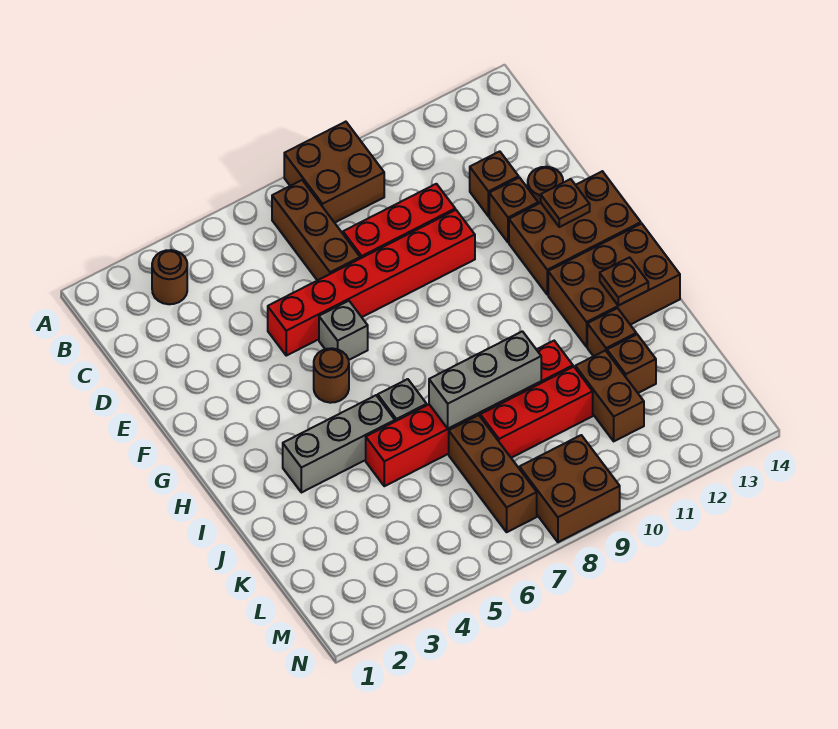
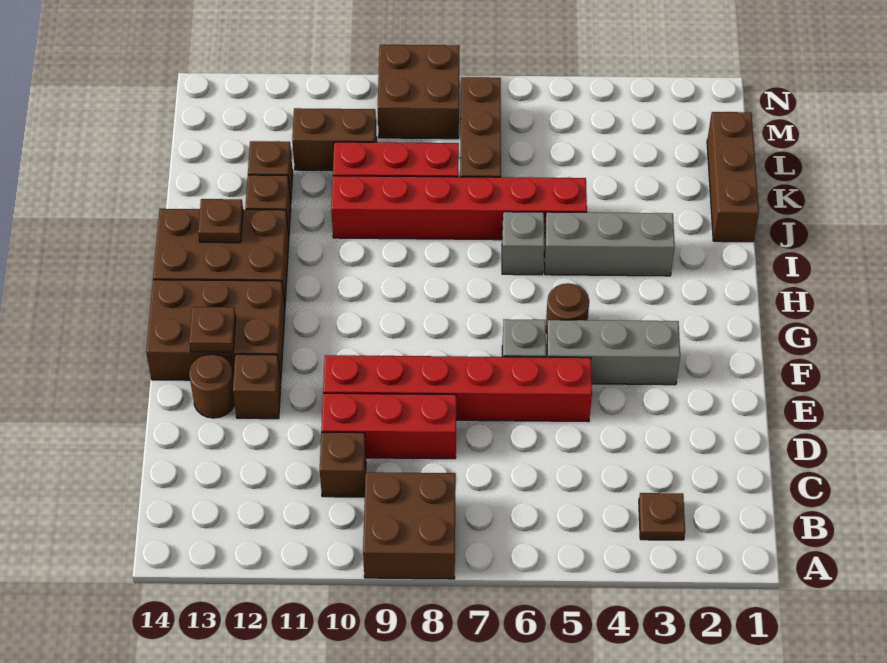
brown round brick B3 level 1 -> brown plate B3 level 1
brown brick B7:D7 level 1 -> brown brick J1:L1 level 1
brown brick D12 level 1 -> brown brick C10 level 1
grey brick J7:J9 level 2 -> grey brick F3:F5 level 1
brown brick K11:L11 level 1 -> brown brick L10:L11 level 1

